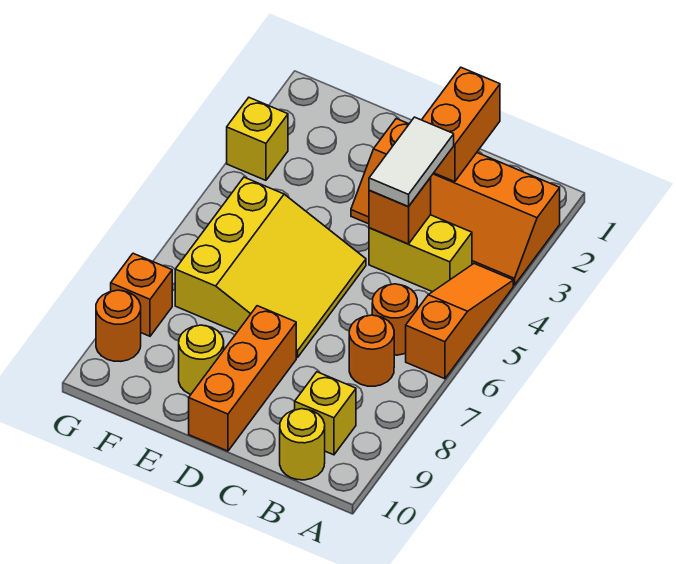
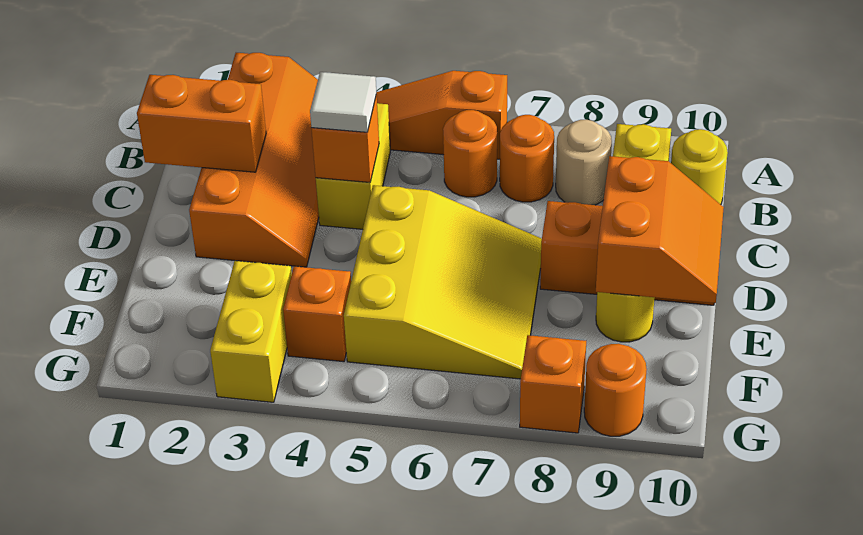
none -> tan round brick B8 level 1
white tile C3:C4 level 3 -> white tile C4 level 3
yellow slope D5:F7 level 1 top F -> yellow slope D5:F7 level 1 top 5
none -> orange slope D9:E10 level 2 top 9
none -> orange brick F4 level 1
yellow brick G3 level 1 -> yellow brick F3:G3 level 1

